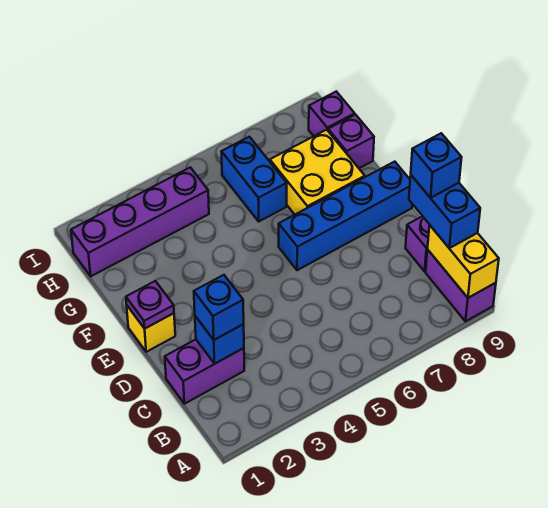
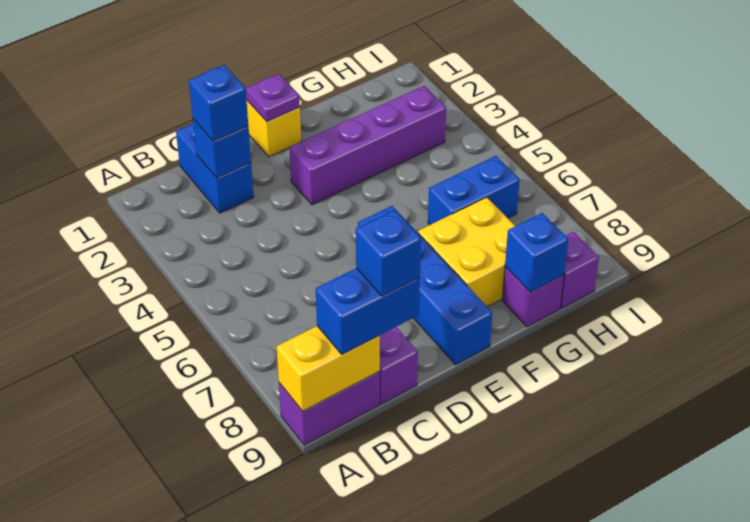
purple brick C1:C2 level 1 -> blue brick C1:C2 level 1
none -> blue brick G9 level 2
purple brick H1:H4 level 1 -> purple brick E3:H3 level 1

